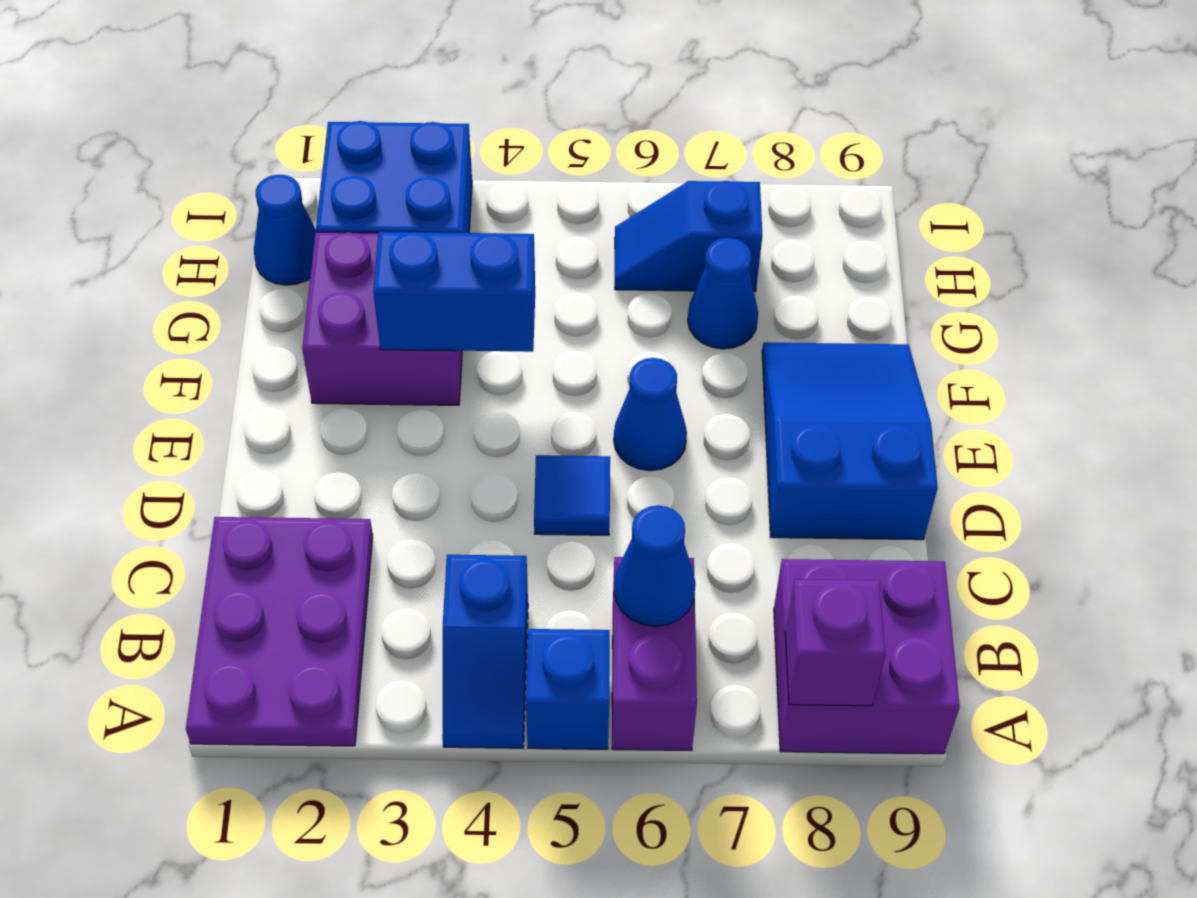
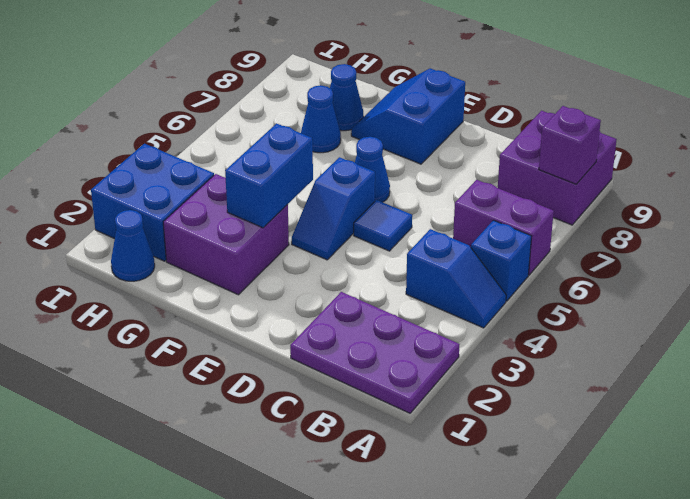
blue cone B6 level 2 -> blue cone G8 level 1
blue slope D8:F9 level 1 top D -> blue slope E8:F9 level 1 top E
blue slope H6:H7 level 1 top 7 -> blue slope E4:E5 level 1 top 5

